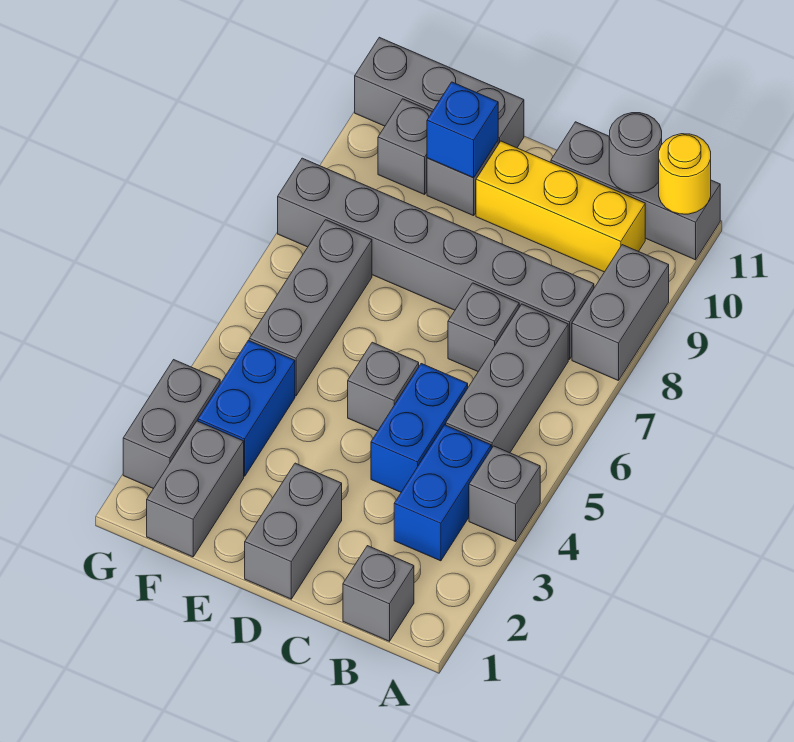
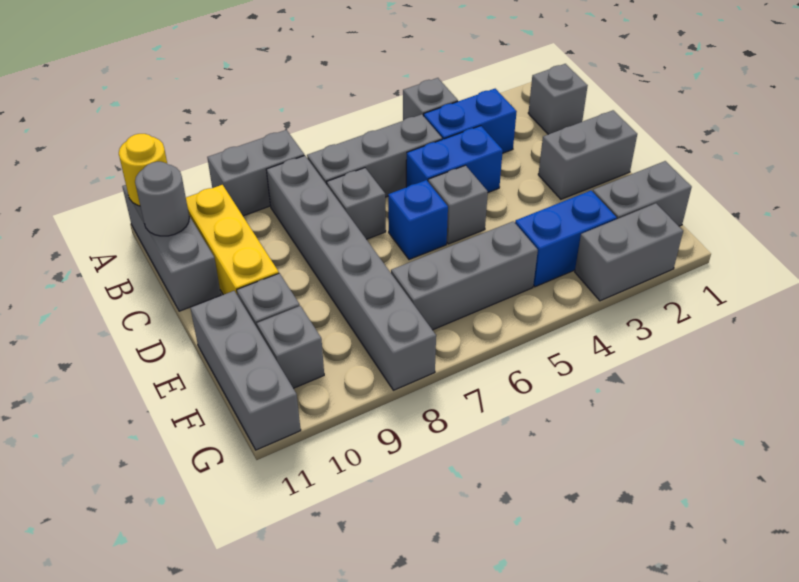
blue brick E10 level 2 -> blue brick D6 level 1

